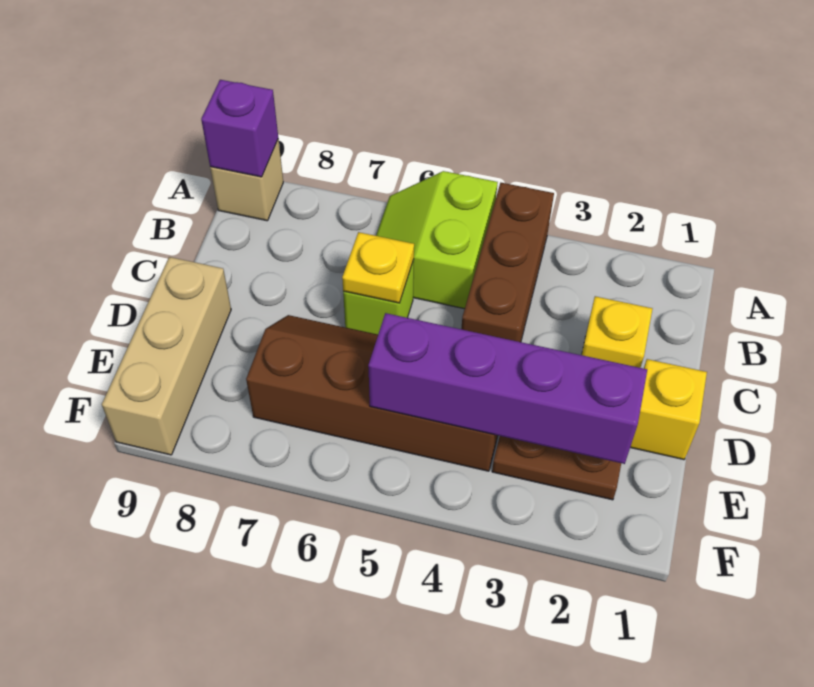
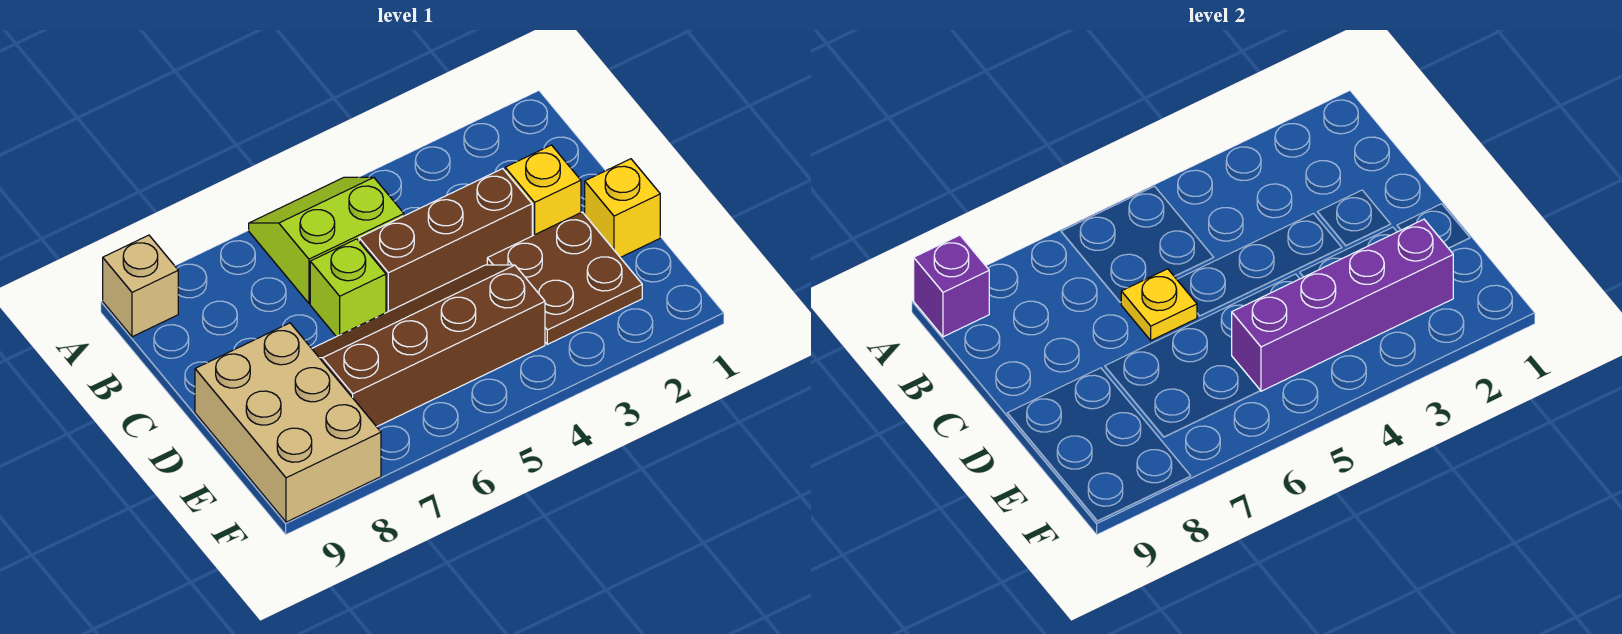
brown brick A4:C4 level 1 -> brown brick C3:C5 level 1
lime slope A5:B6 level 1 top 5 -> lime slope A5:B6 level 1 top B
tan brick D9:F9 level 1 -> tan brick D8:F9 level 1

